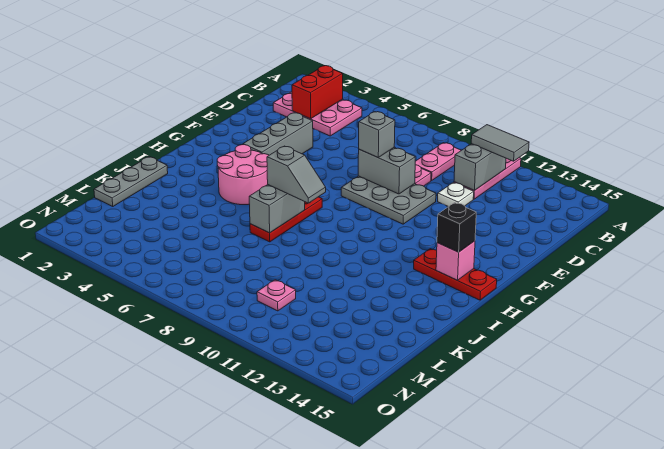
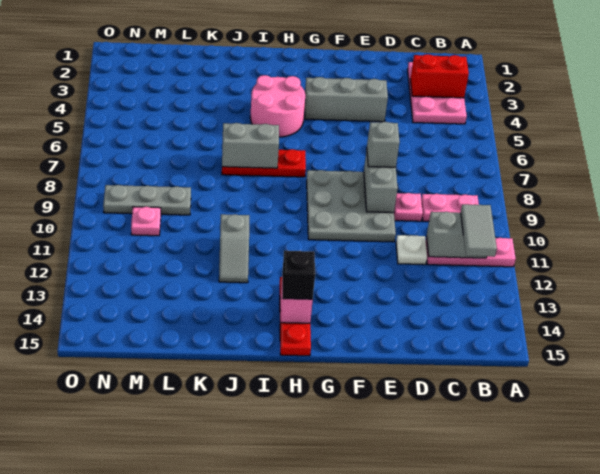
grey plate E8:F10 level 1 -> grey plate E8:G10 level 1
grey slope I7:I8 level 3 top 7 -> grey slope J11:J12 level 1 top 11
grey plate J1:L1 level 1 -> grey plate L9:N9 level 1

